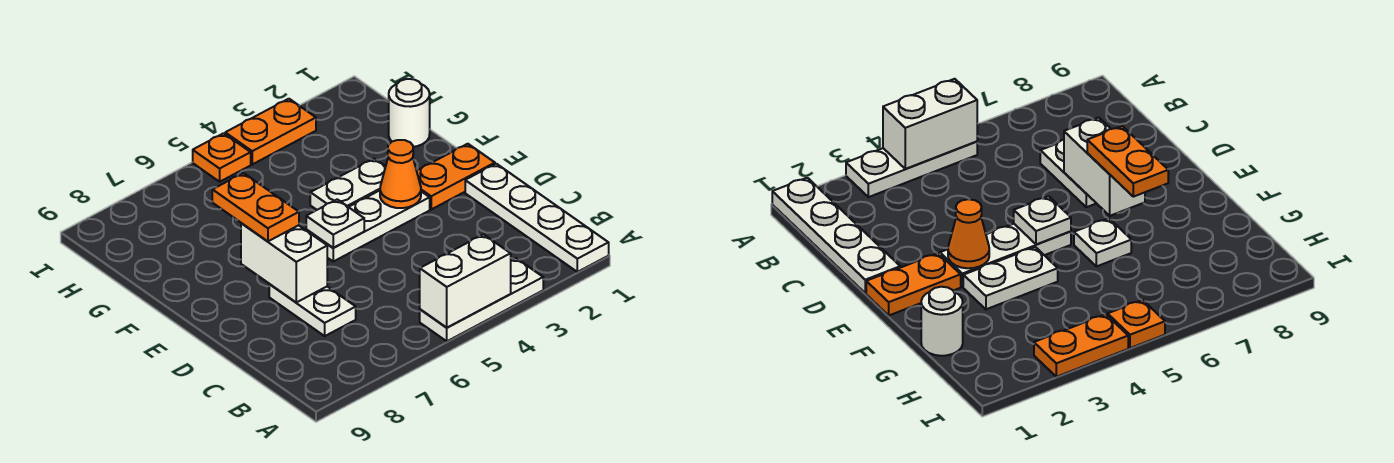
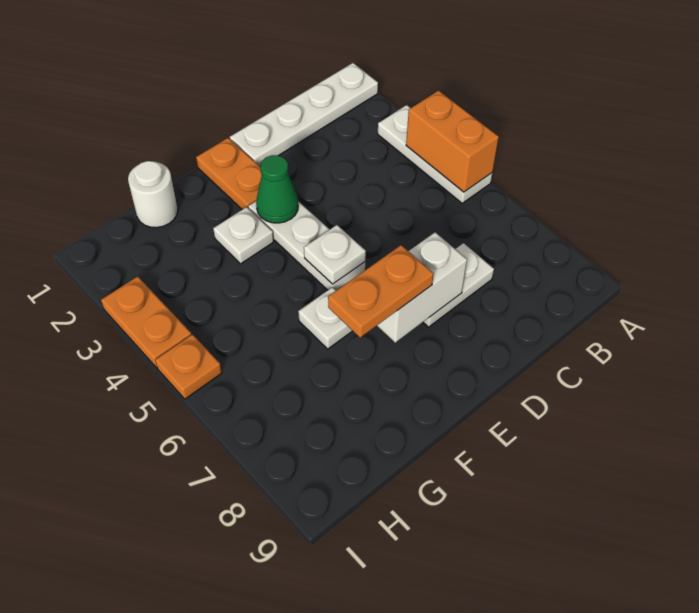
white brick A4:A5 level 2 -> orange brick A4:A5 level 2
orange cone E3 level 2 -> green cone E3 level 2
white plate F3:F4 level 1 -> white plate F3 level 1

